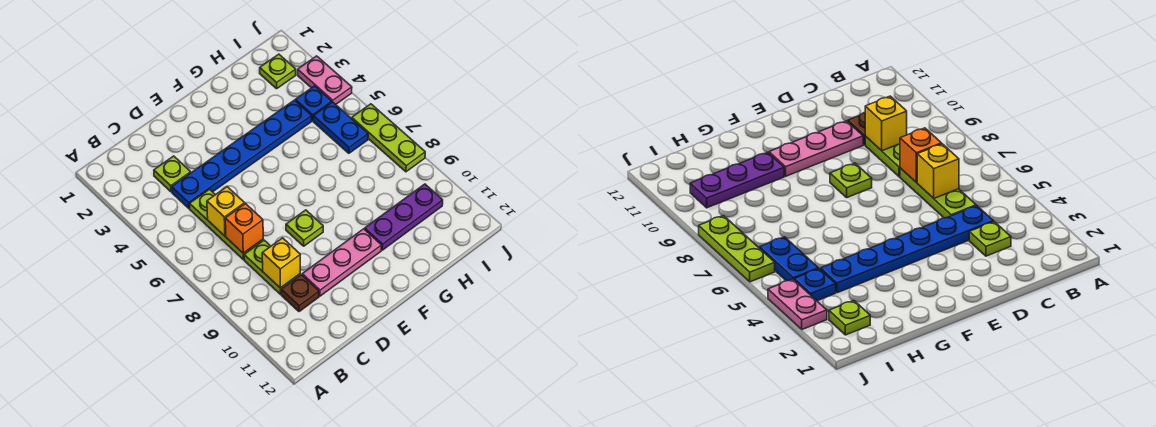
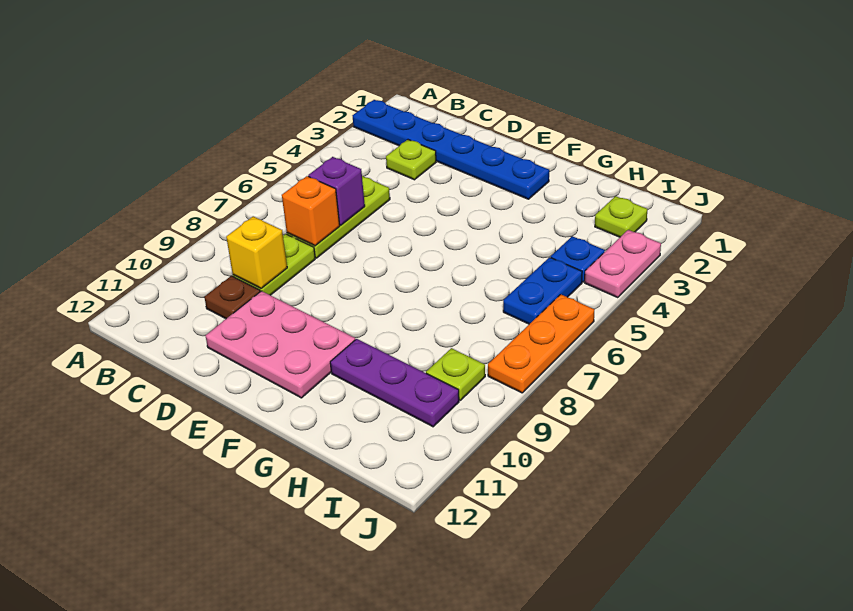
blue plate C4:H4 level 1 -> blue plate A2:F2 level 1
yellow brick C6 level 2 -> purple brick C6 level 2
pink plate D10:F10 level 1 -> pink plate D10:F11 level 1
lime plate E8 level 1 -> lime plate I9 level 1
lime plate J6:J8 level 1 -> orange plate J6:J8 level 1

